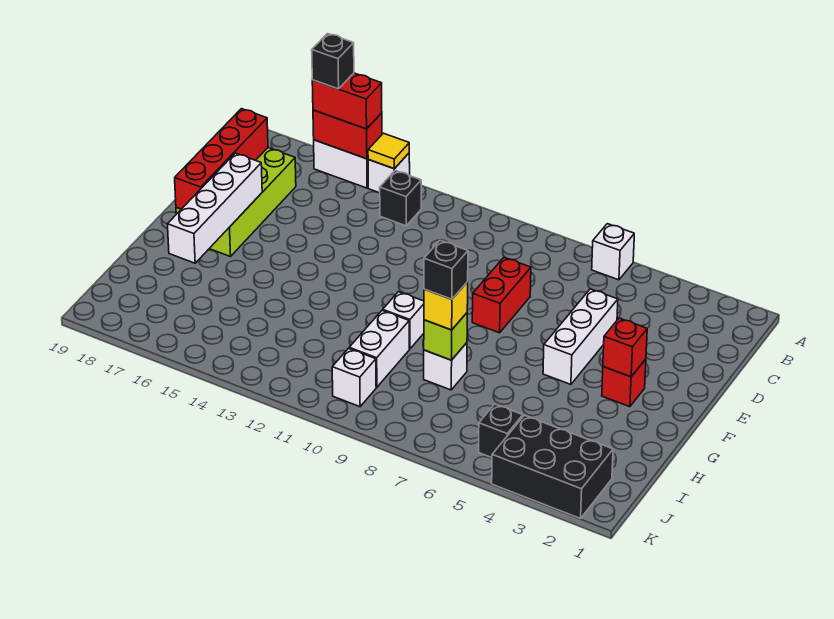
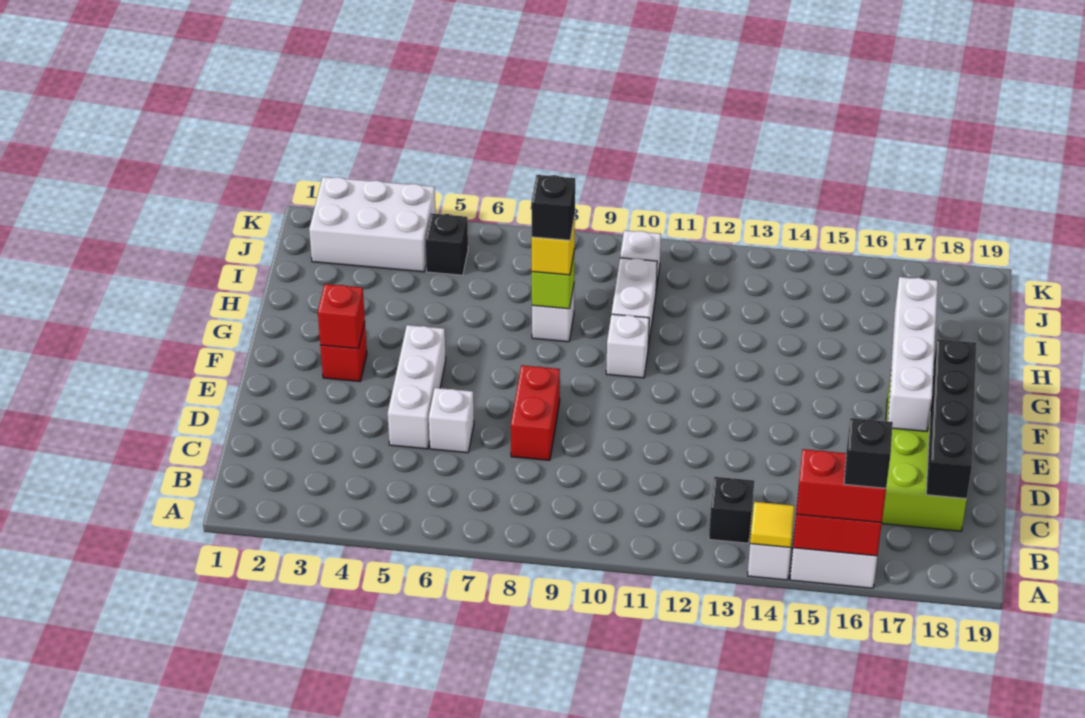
white brick A6 level 1 -> white brick D6 level 1
red brick C18:F18 level 2 -> black brick C18:F18 level 2
black brick J2:K4 level 1 -> white brick J2:K4 level 1

